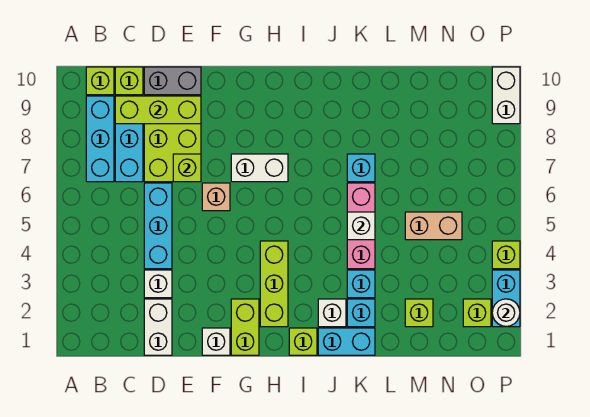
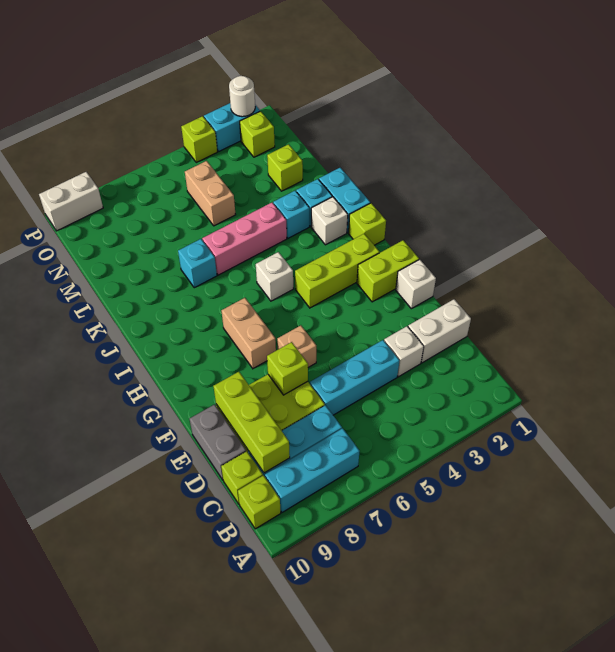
white brick G7:H7 level 1 -> tan brick G7:H7 level 1
white brick K5 level 2 -> white brick I5 level 1

